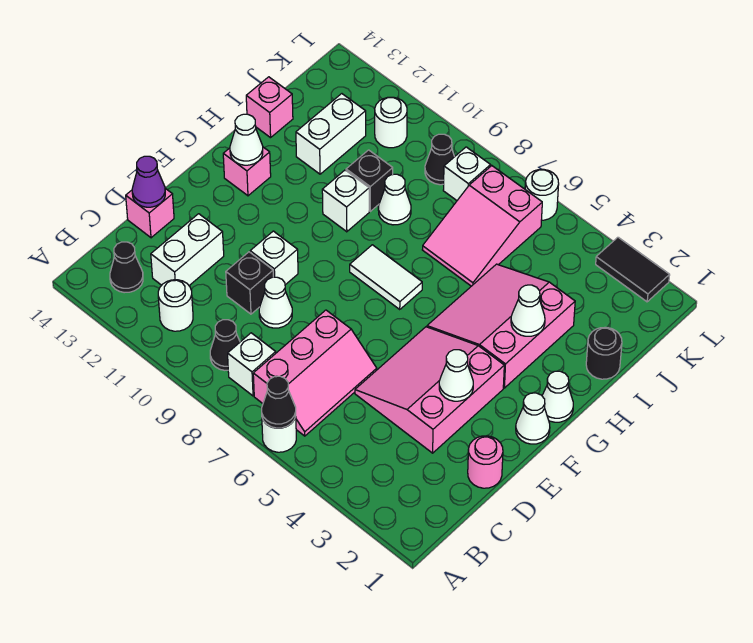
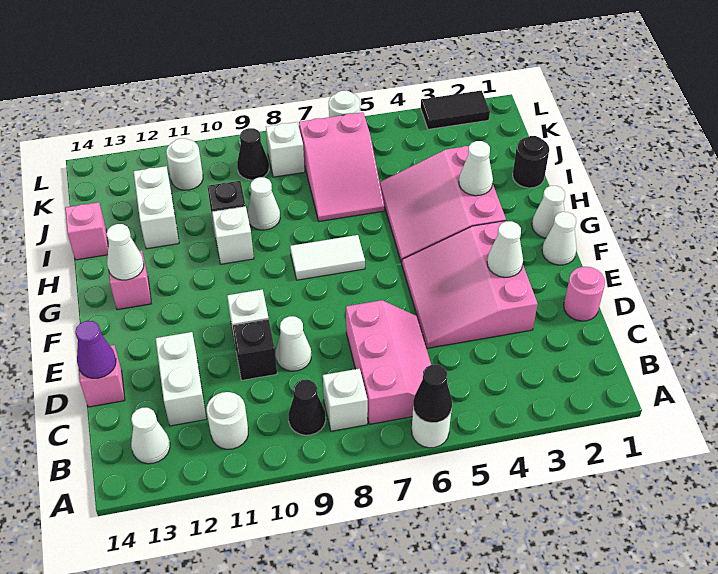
black cone B13 level 1 -> white cone B13 level 1

